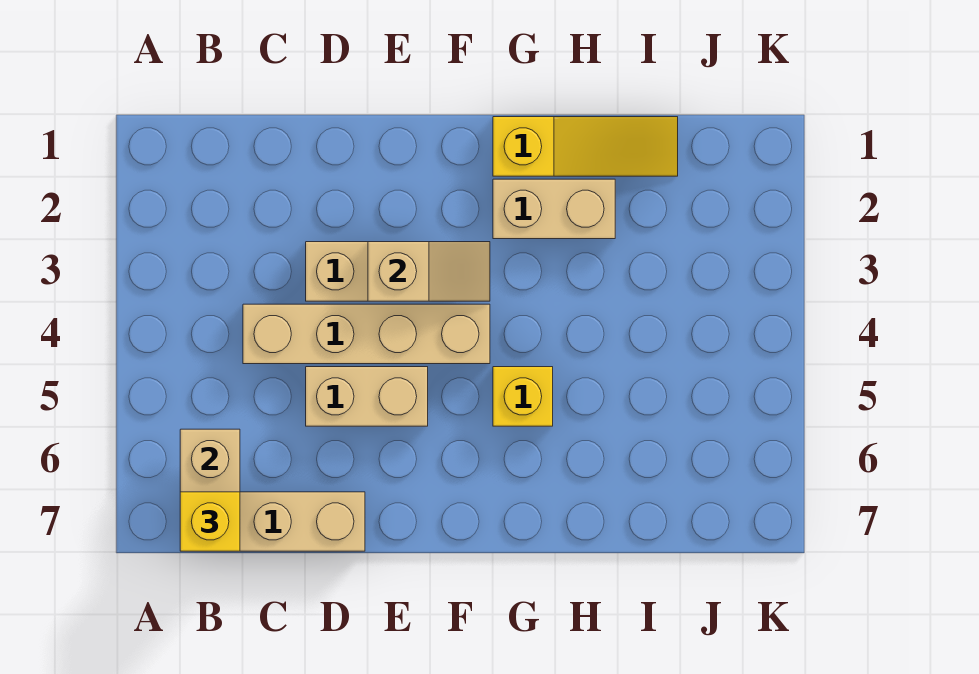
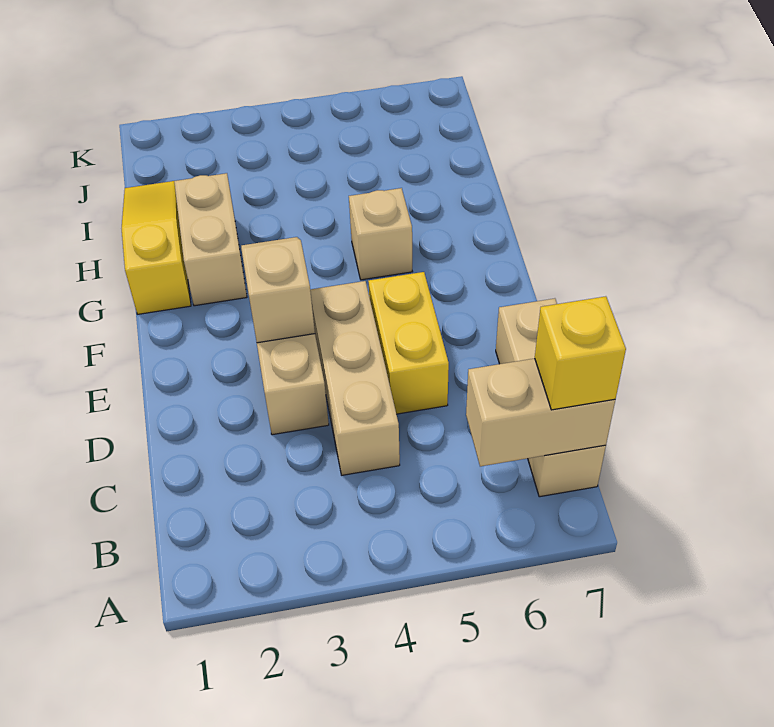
tan brick C4:F4 level 1 -> tan brick C4:E4 level 1
tan brick D5:E5 level 1 -> yellow brick D5:E5 level 1
yellow brick G5 level 1 -> tan brick G5 level 1

